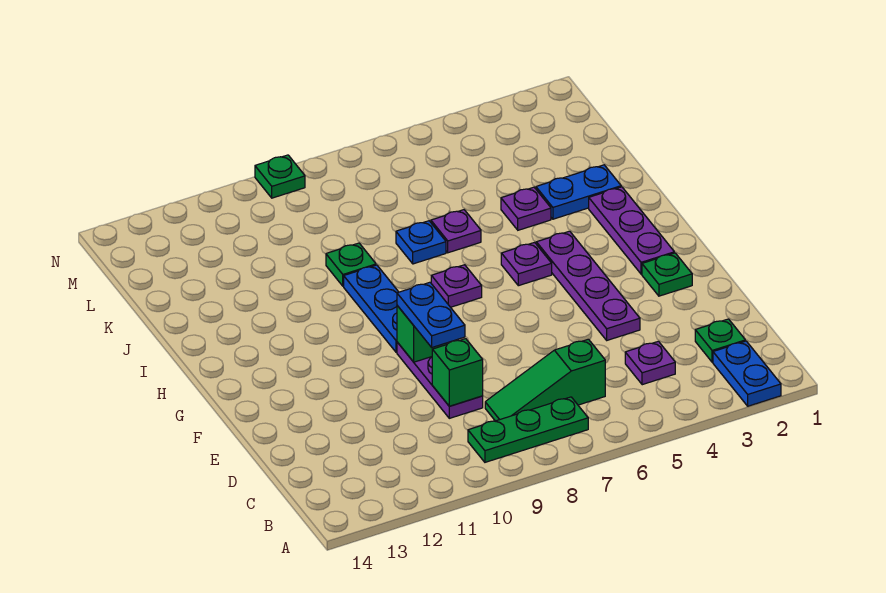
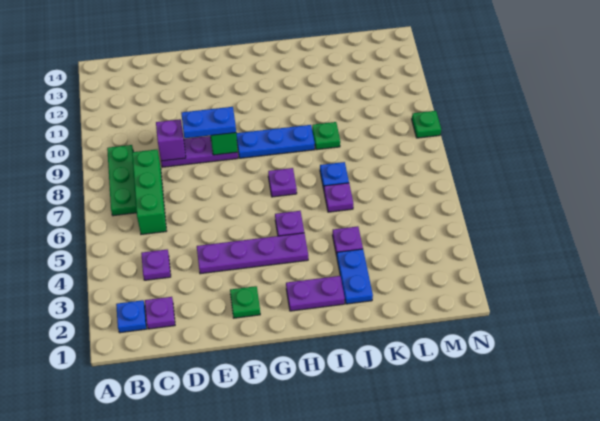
blue plate A2:B2 level 1 -> blue plate B2 level 1
green plate C2 level 1 -> purple plate C2 level 1
green slope C6:C8 level 1 top 6 -> green brick C6:C8 level 1
green brick D9 level 2 -> purple brick D9 level 2
purple plate G2:I2 level 1 -> purple plate H2:I2 level 1

